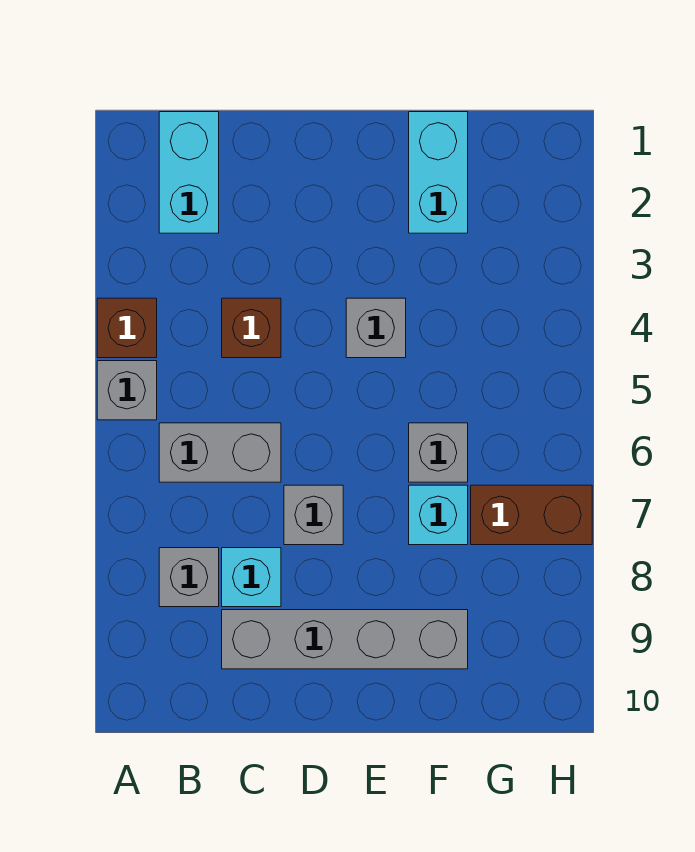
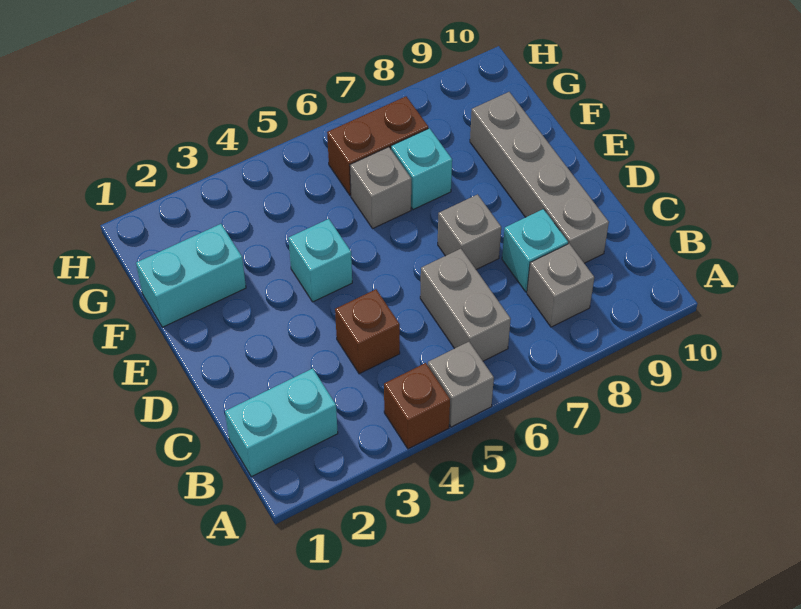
grey brick E4 level 1 -> cyan brick E4 level 1
brown brick G7:H7 level 1 -> brown brick G6:G7 level 1

